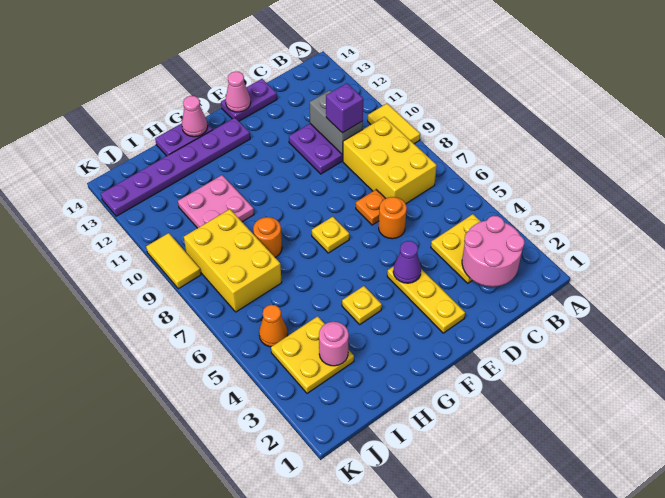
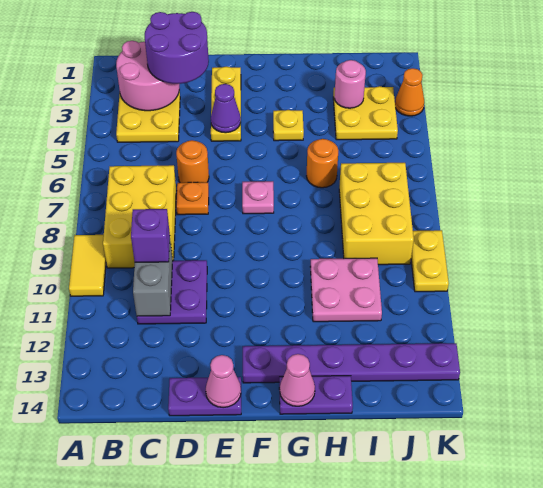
none -> purple round brick C2:D3 level 3
yellow plate F7 level 1 -> pink plate F7 level 1
orange round brick H8 level 1 -> orange round brick H6 level 1
orange cone J5 level 1 -> orange cone K3 level 1
yellow tile K9:K10 level 1 -> yellow plate K9:K10 level 1

